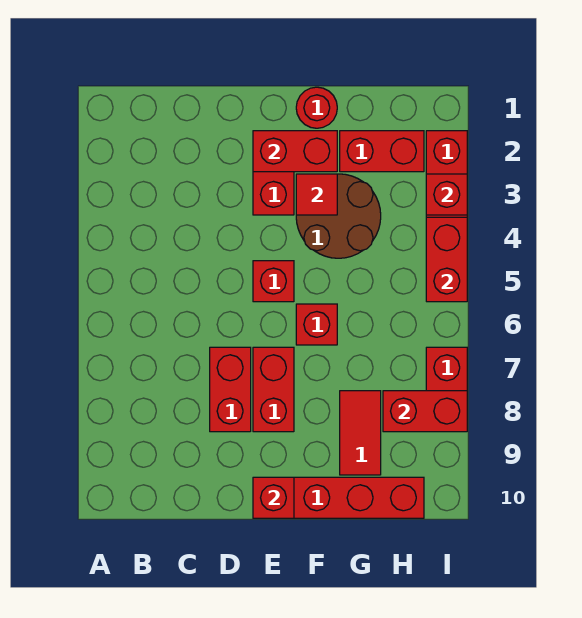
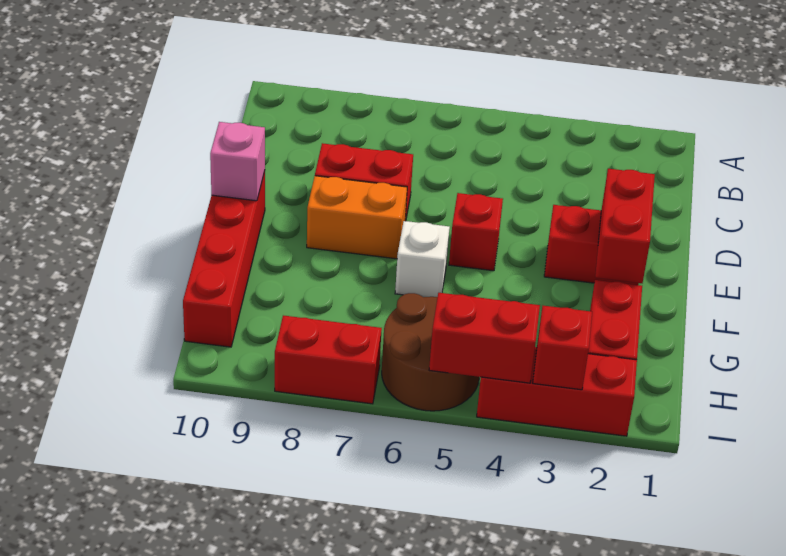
red brick E7:E8 level 1 -> orange brick E7:E8 level 1
red brick E10 level 2 -> pink brick E10 level 2
red round brick F1 level 1 -> none
brown round brick F3:G4 level 1 -> brown round brick H5:I6 level 1
red tile F3 level 2 -> none
red brick F6 level 1 -> white brick F6 level 1
red tile G8:G9 level 1 -> none
red brick H8:I8 level 2 -> none

